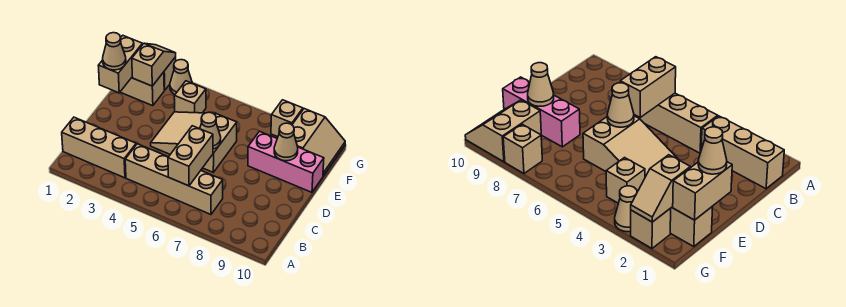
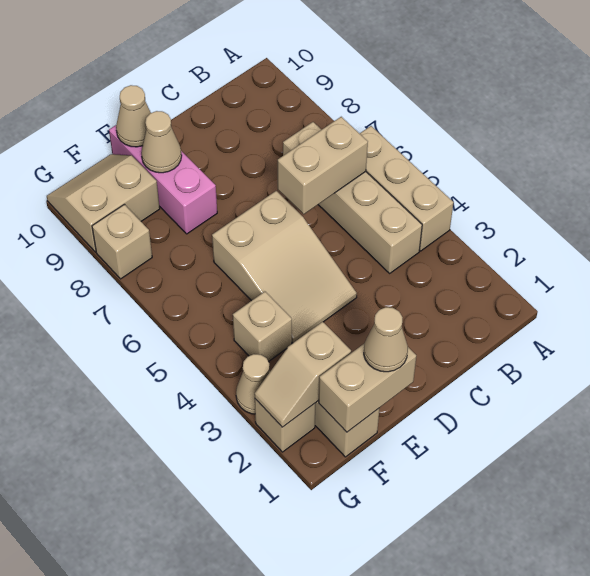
tan brick B1:B3 level 1 -> tan brick A4:A6 level 1
tan cone D6 level 2 -> tan cone E10 level 2

